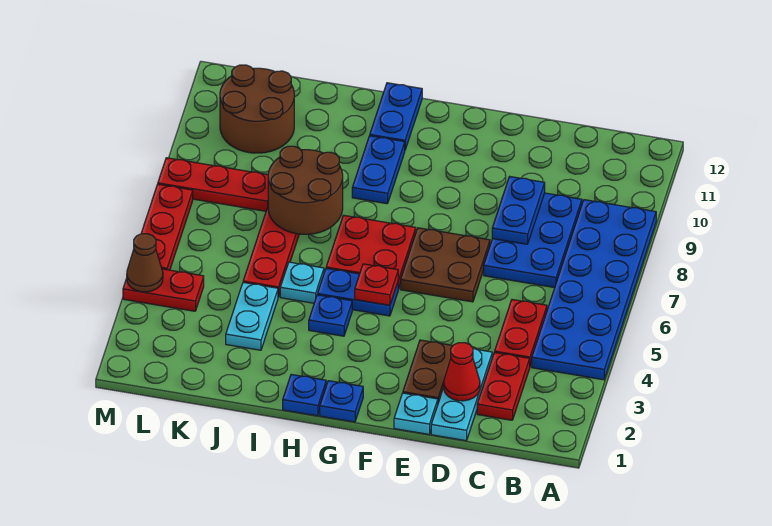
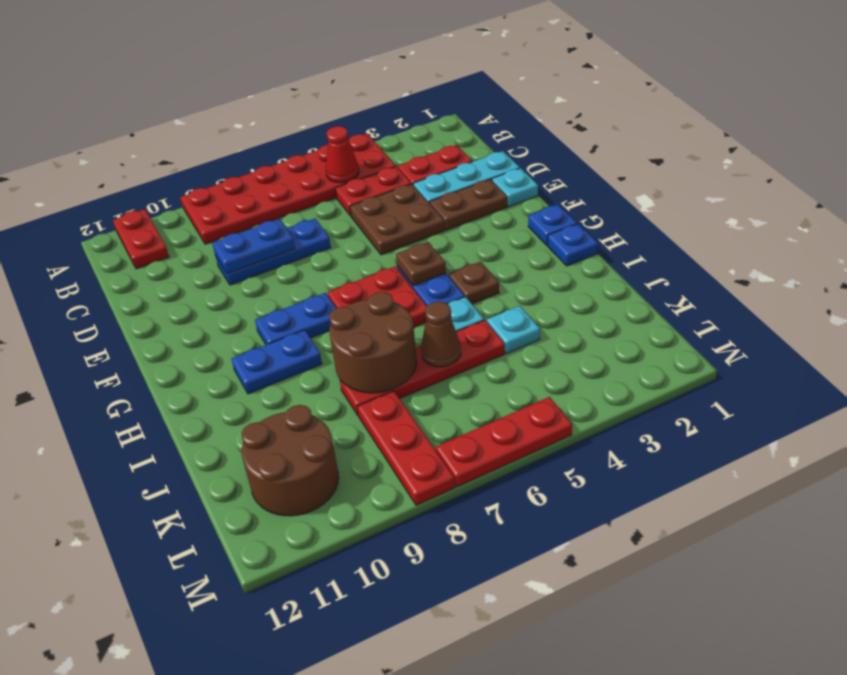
blue plate A4:B9 level 1 -> red plate A4:B9 level 1
blue plate C7:D9 level 1 -> blue plate D7:D9 level 1
red cone D2 level 2 -> red cone B5 level 2
brown plate E6:F7 level 1 -> brown plate D4:E5 level 1
red plate G5 level 2 -> brown plate G5 level 2
blue plate H4 level 1 -> brown plate H4 level 1
blue plate H11:H12 level 1 -> blue plate G8:G9 level 1
cyan plate J3:J4 level 1 -> cyan plate J4 level 1
red plate L4:M4 level 1 -> red plate A11:B11 level 1
brown cone M4 level 2 -> brown cone J6 level 2

